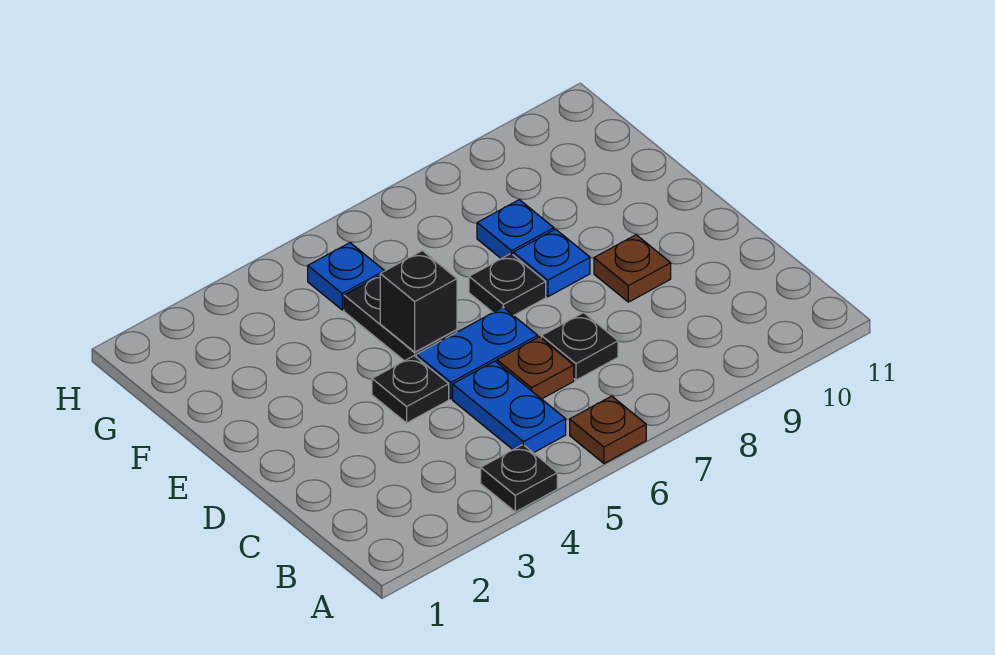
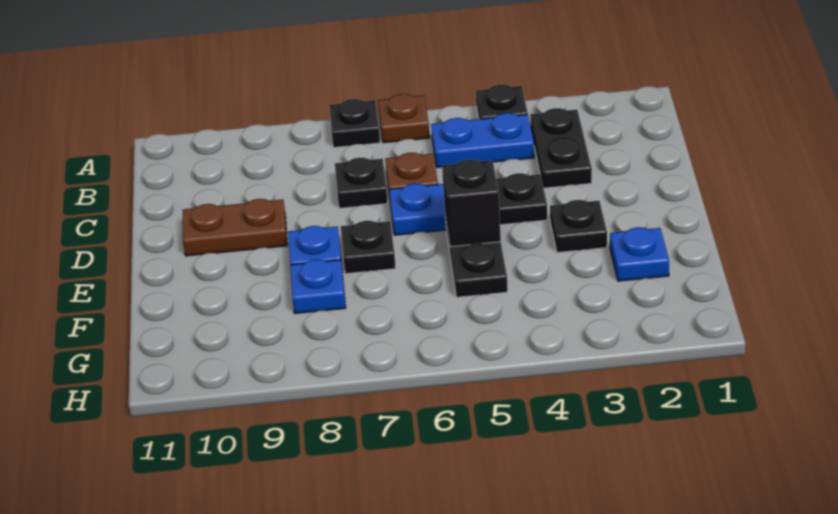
none -> black plate A7 level 1
none -> black plate B3:C3 level 1
blue plate B5:C5 level 1 -> blue plate B4:B5 level 1
brown plate D9 level 1 -> brown plate D9:D10 level 1
none -> black plate E3 level 1
blue plate G5 level 1 -> blue plate F2 level 1

